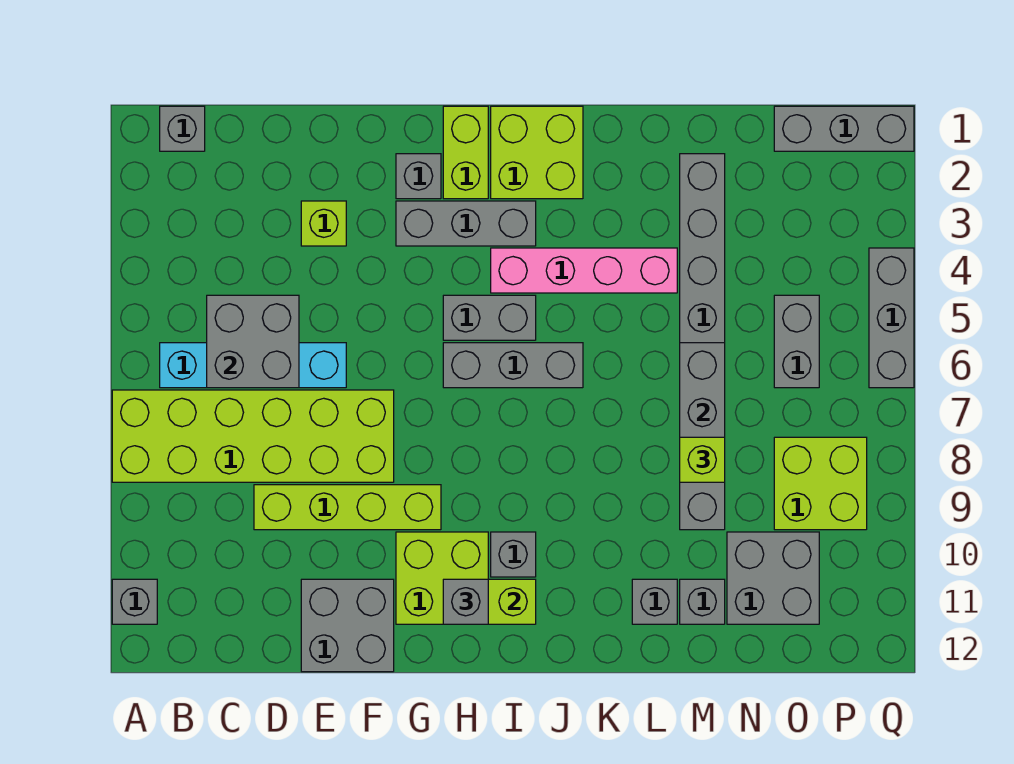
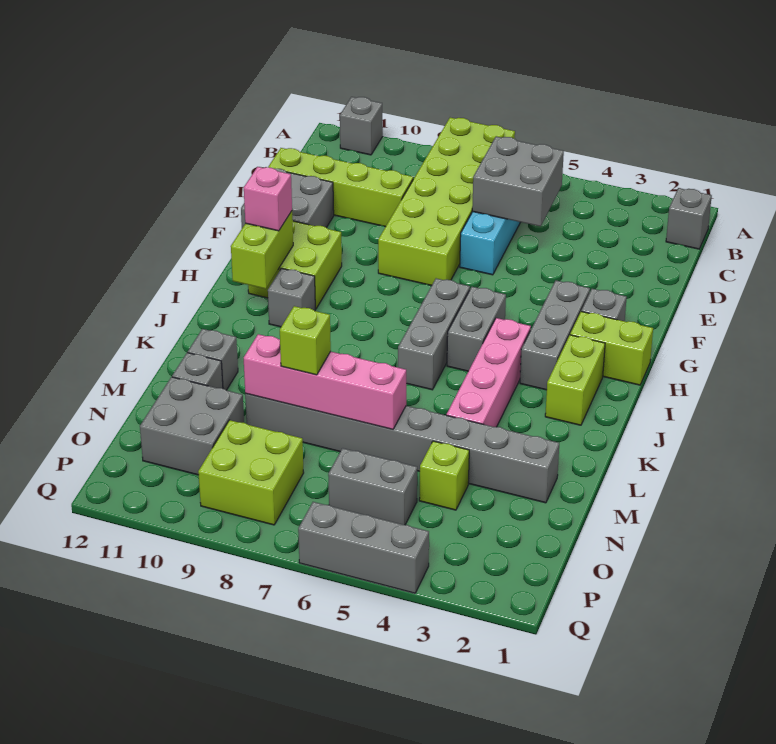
lime brick D9:G9 level 1 -> lime brick D9:D12 level 1
lime brick E3 level 1 -> lime brick N4 level 1
grey brick H11 level 3 -> pink brick H11 level 3
lime brick I1:J2 level 1 -> lime brick I2:J2 level 1
grey brick M6:M9 level 2 -> pink brick M6:M9 level 2
grey brick O1:Q1 level 1 -> none

